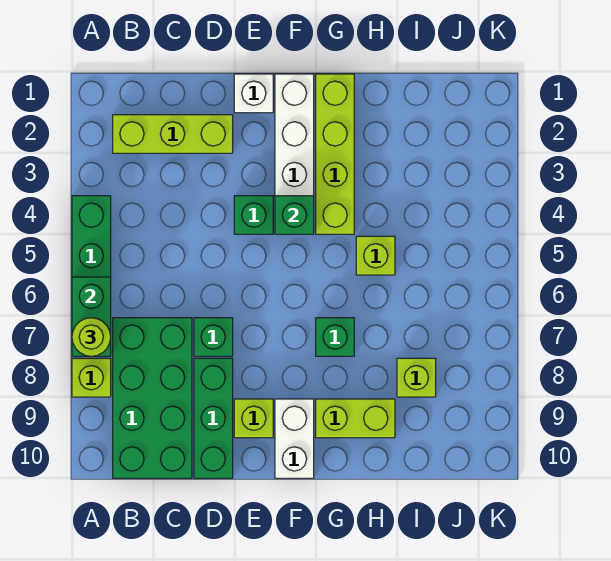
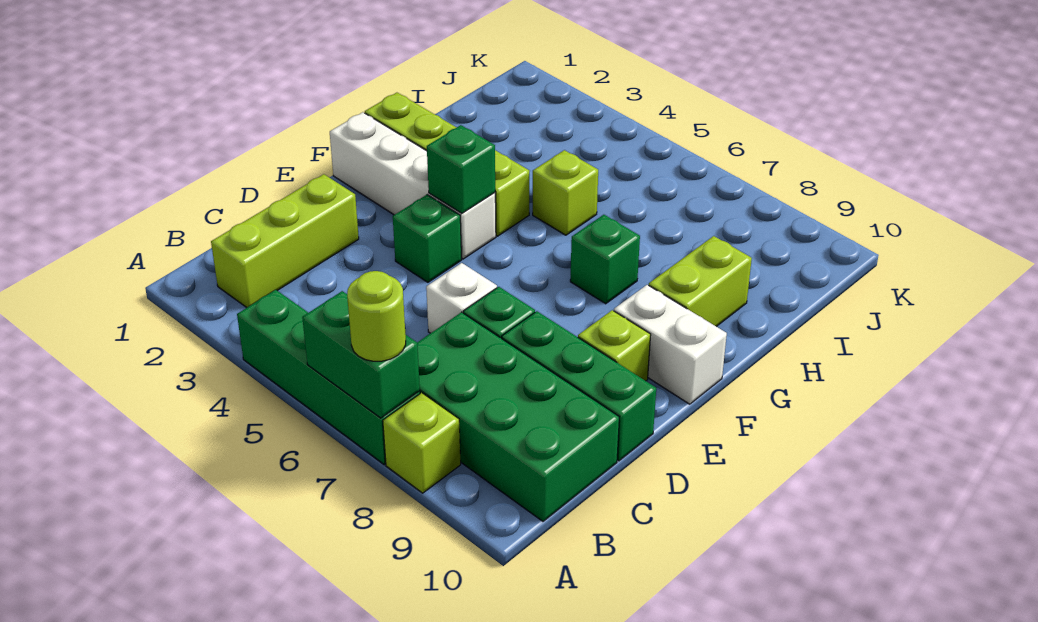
white brick E1 level 1 -> white brick D6 level 1
lime brick I8 level 1 -> none

